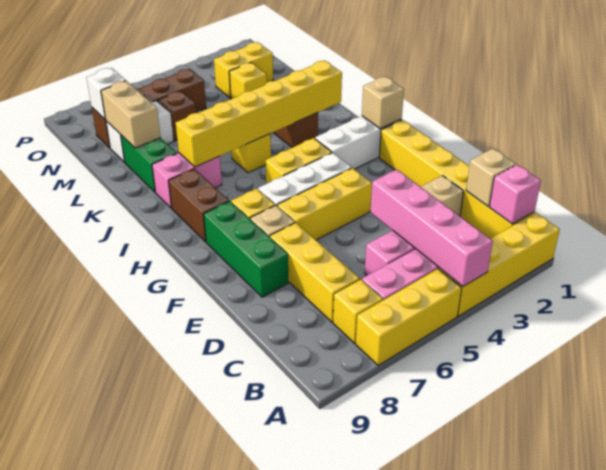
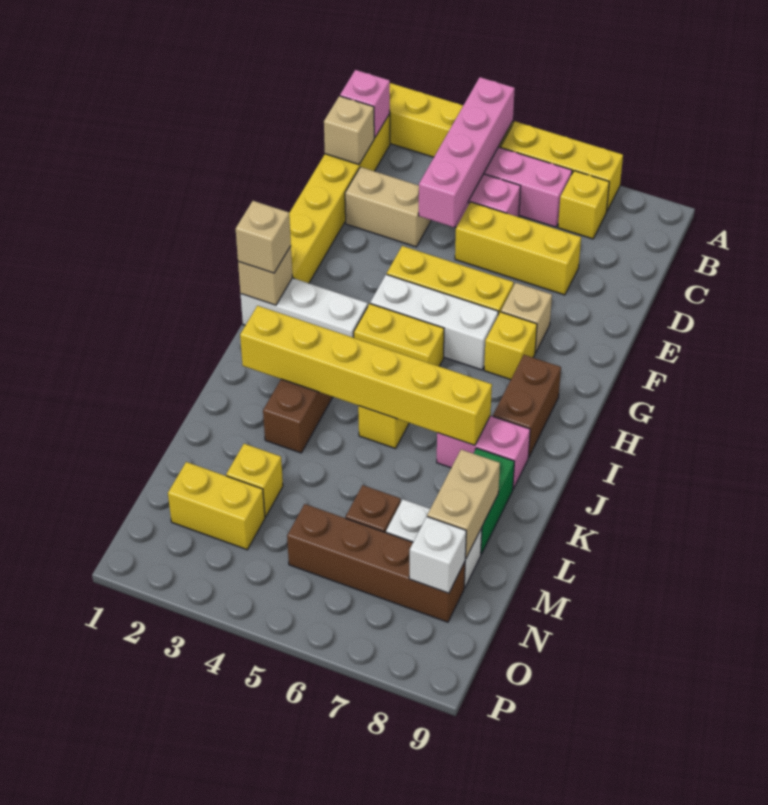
yellow brick C7:E7 level 1 -> yellow brick D5:D7 level 1
green brick E8:G8 level 1 -> none
none -> tan brick H1 level 3

